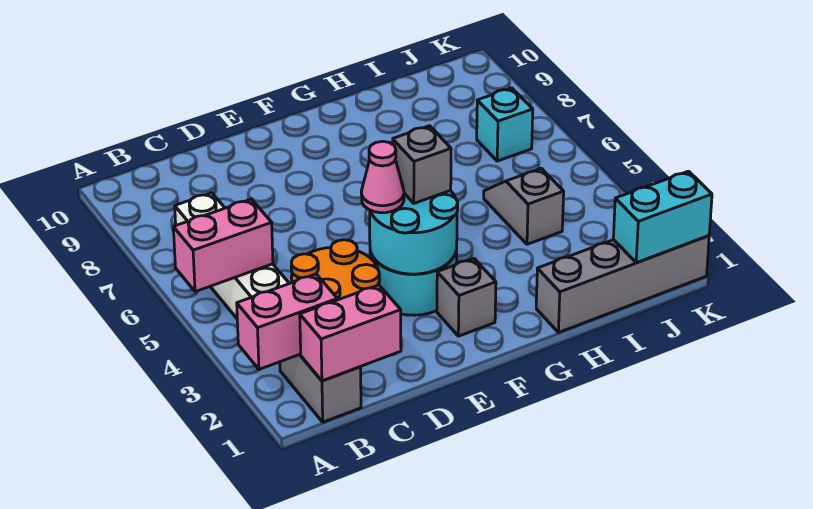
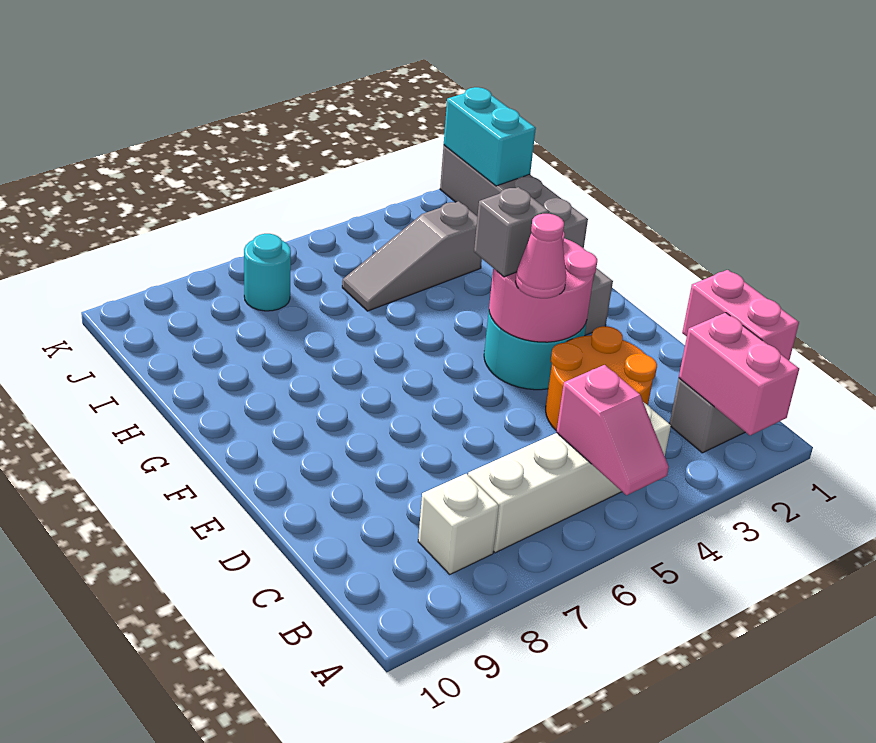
pink brick A5:B5 level 2 -> pink slope A5:B5 level 2 top B
none -> white brick B8 level 1
cyan round brick E3:F4 level 2 -> pink round brick E3:F4 level 2
grey slope I4:I5 level 1 top 4 -> grey slope I3:I5 level 1 top 3
cyan brick J7 level 1 -> cyan round brick J7 level 1

